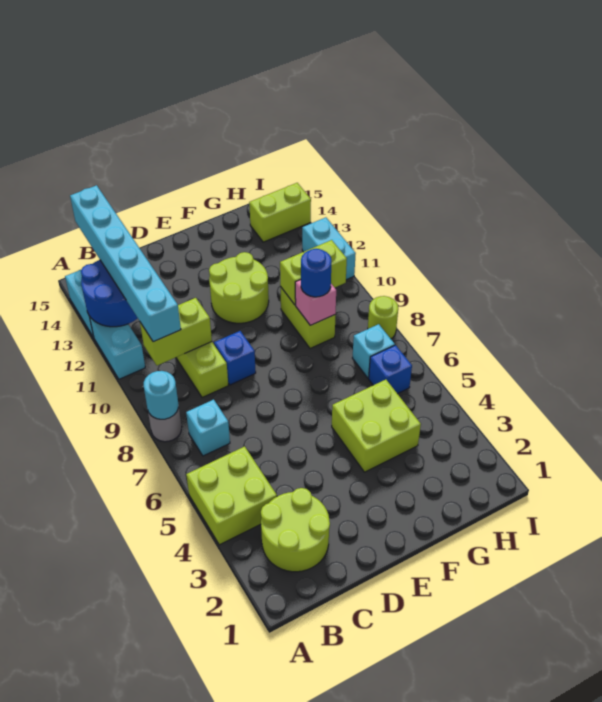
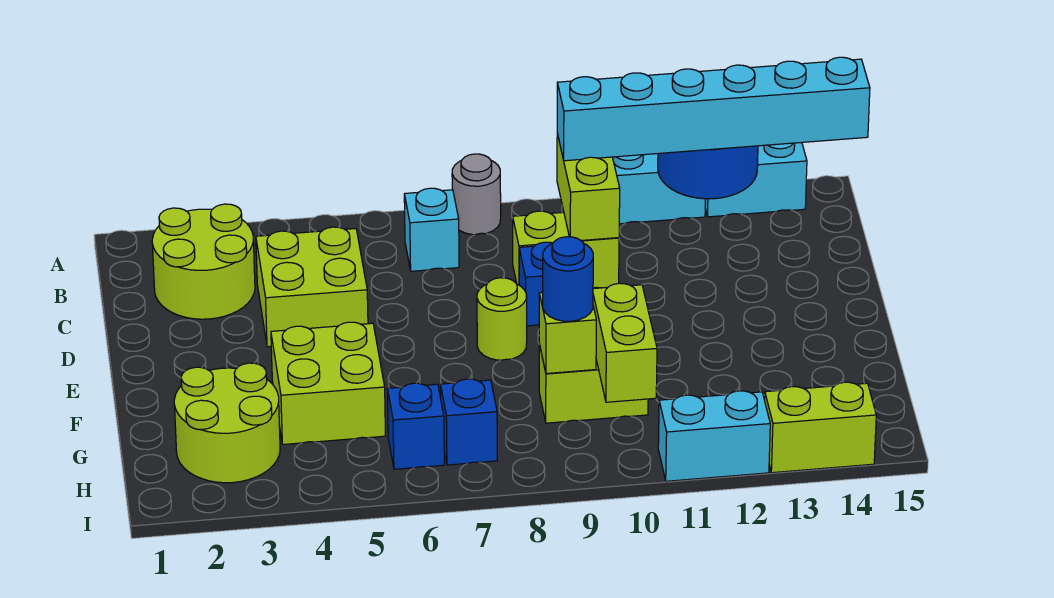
lime brick A4:B5 level 1 -> lime brick C4:D5 level 1
cyan round brick A8 level 2 -> none
lime round brick E11:F12 level 1 -> lime round brick G2:H3 level 1
pink brick G9 level 2 -> lime brick G9 level 2
cyan brick H7 level 1 -> blue brick H7 level 1
lime brick H14:I14 level 1 -> lime brick I13:I14 level 1
lime round brick I8 level 1 -> lime round brick E8 level 1

